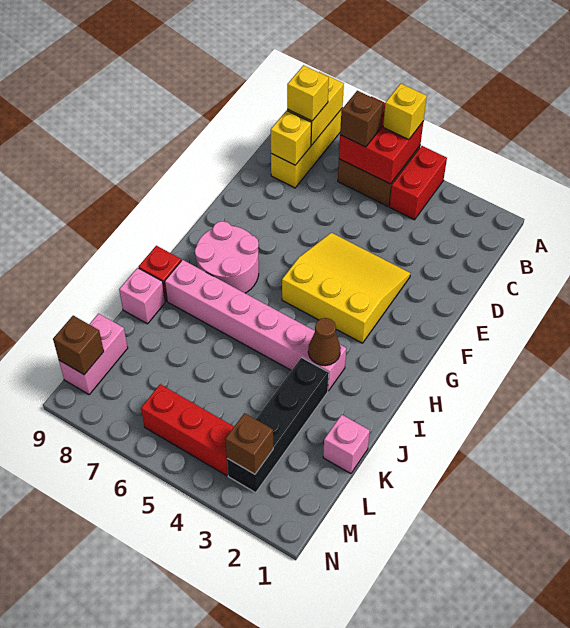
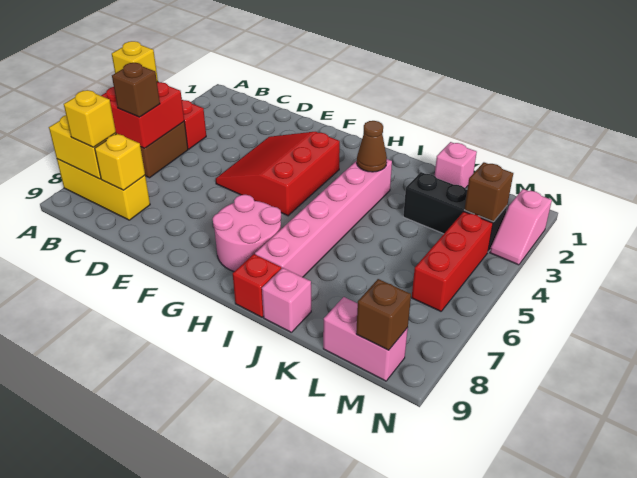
yellow slope E3:G5 level 1 top G -> red slope E3:G5 level 1 top G
black brick J3:M3 level 1 -> black brick K3:M3 level 1
none -> pink slope N2:N3 level 1 top 2

